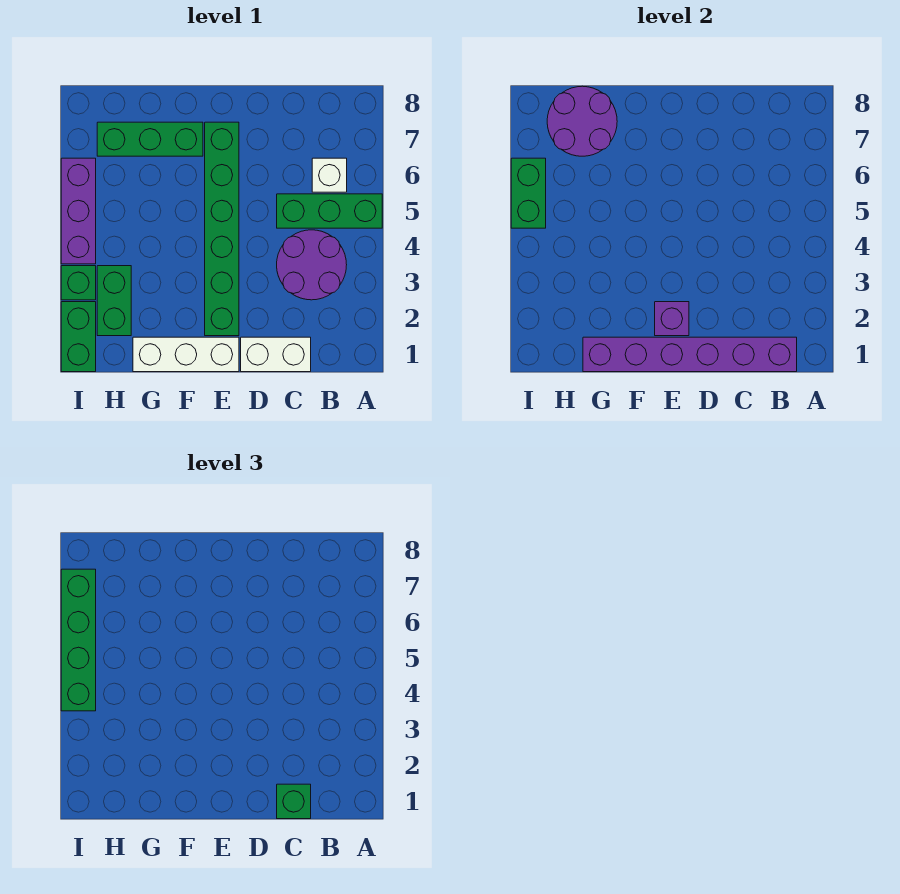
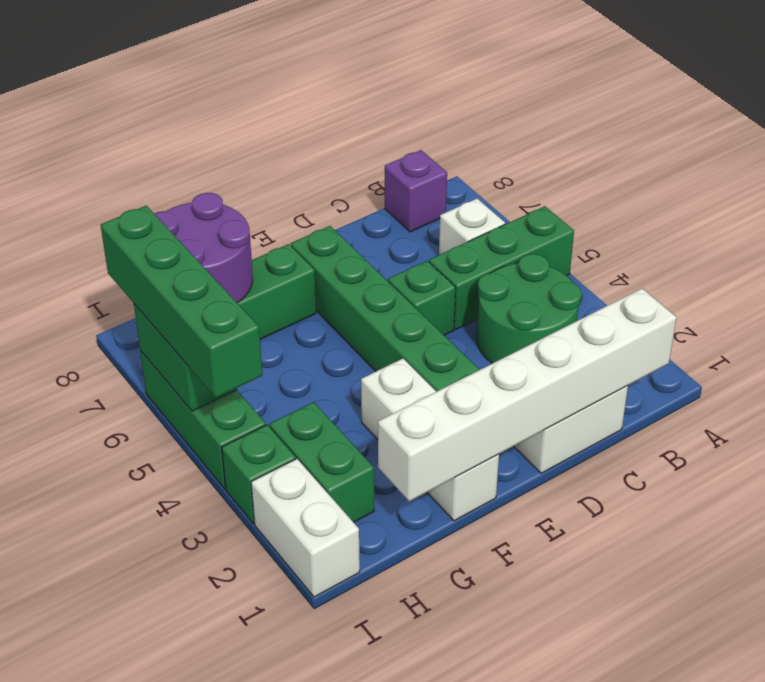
purple brick B1:G1 level 2 -> white brick B1:G1 level 2
purple round brick B3:C4 level 1 -> green round brick B3:C4 level 1
green brick C1 level 3 -> green brick D5 level 1
white brick E1:G1 level 1 -> white brick F1:F3 level 1
purple brick E2 level 2 -> purple brick B8 level 1
green brick I1:I2 level 1 -> white brick I1:I2 level 1
purple brick I4:I6 level 1 -> green brick I4:I6 level 1

